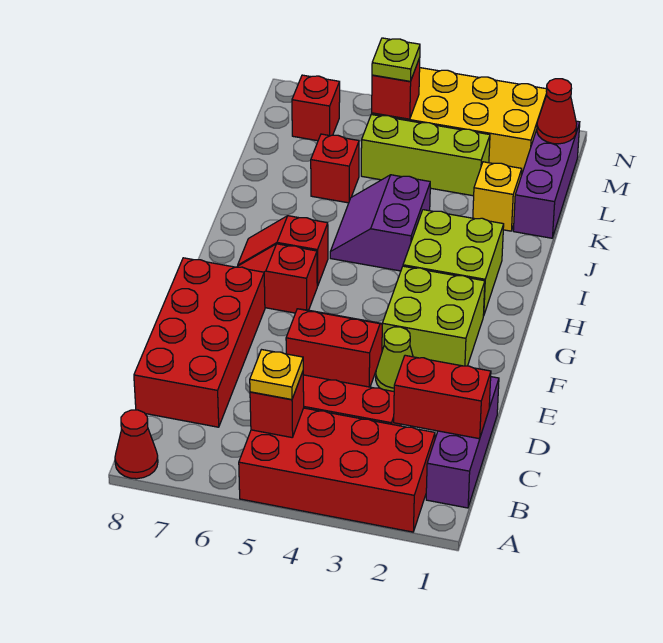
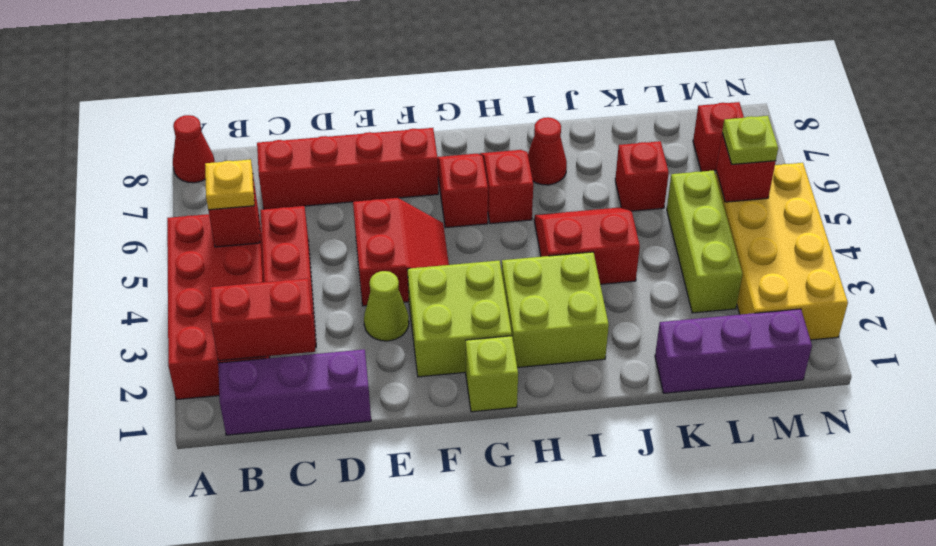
red brick C1:C2 level 2 -> red brick B2:C2 level 2
red brick C7:F8 level 1 -> red brick C7:F7 level 1
none -> lime brick G1 level 1
purple slope I4:J5 level 1 top 4 -> red slope I4:J5 level 1 top 4
yellow brick K2 level 1 -> none
red cone M1 level 2 -> red cone I7 level 1

